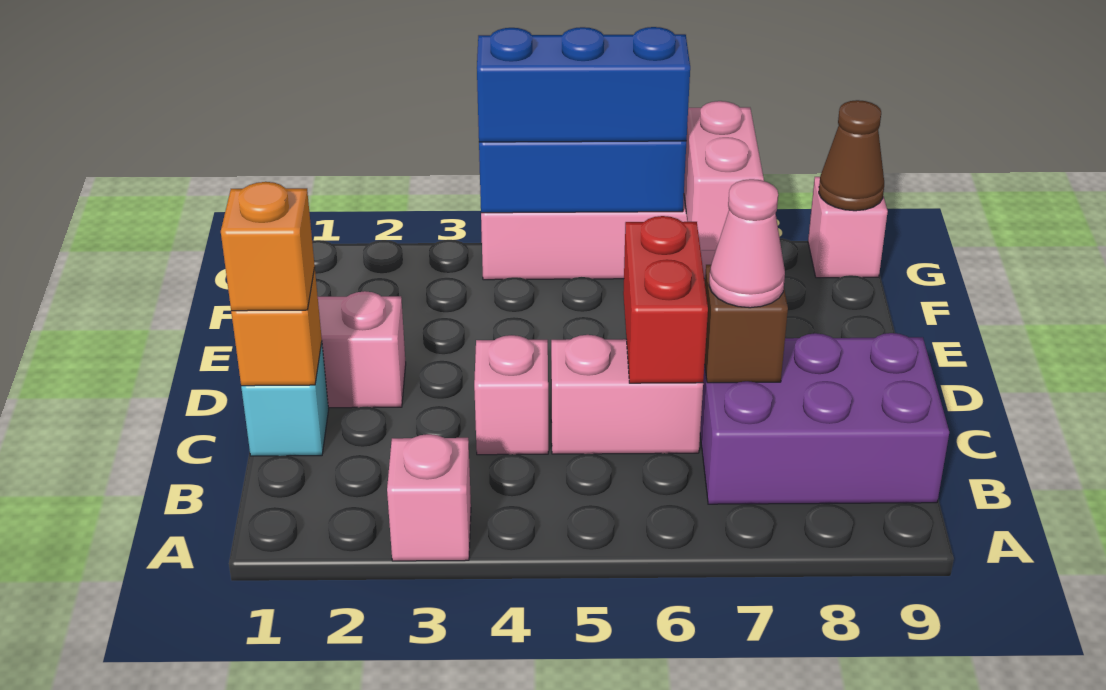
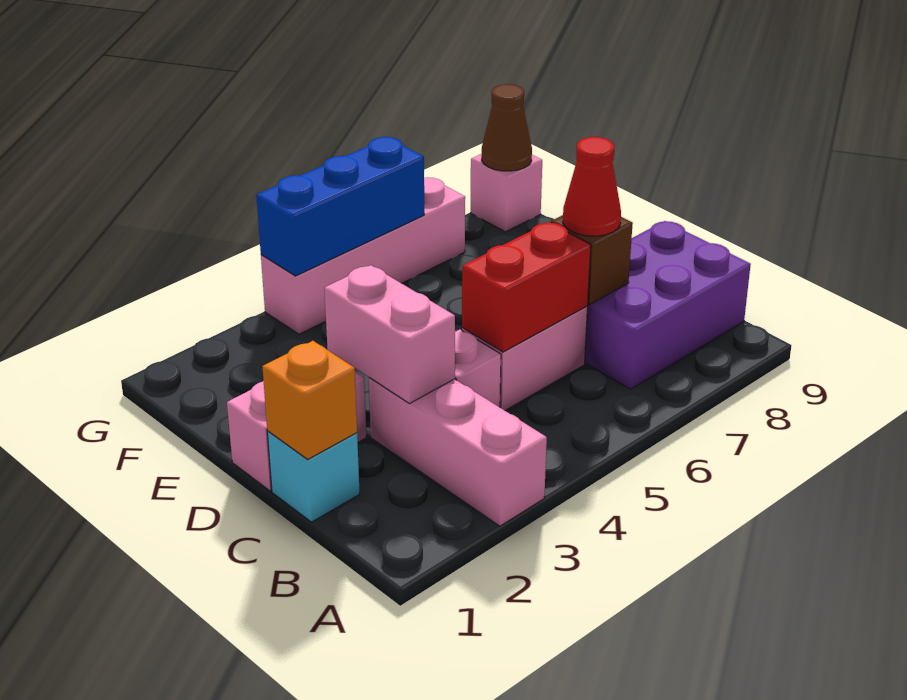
pink brick A3 level 1 -> pink brick A3:C3 level 1
orange brick C1 level 3 -> none
red brick C6:D6 level 2 -> red brick C5:C6 level 2
pink cone C7 level 3 -> red cone C7 level 3
pink brick F7:G7 level 2 -> pink brick C3:D3 level 2
blue brick G4:G6 level 3 -> none

